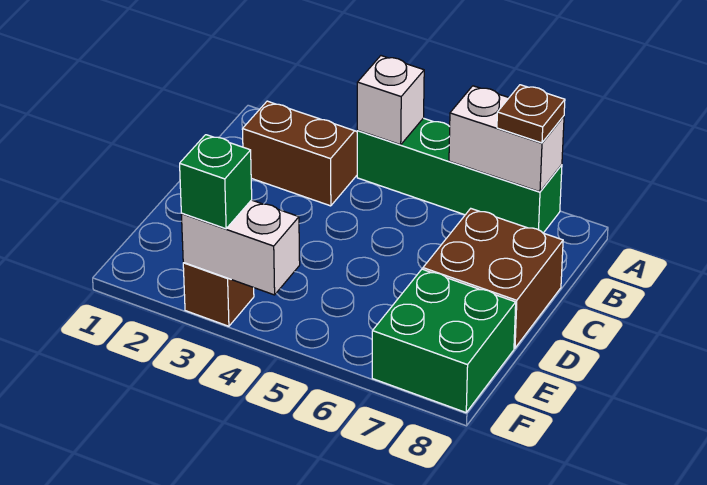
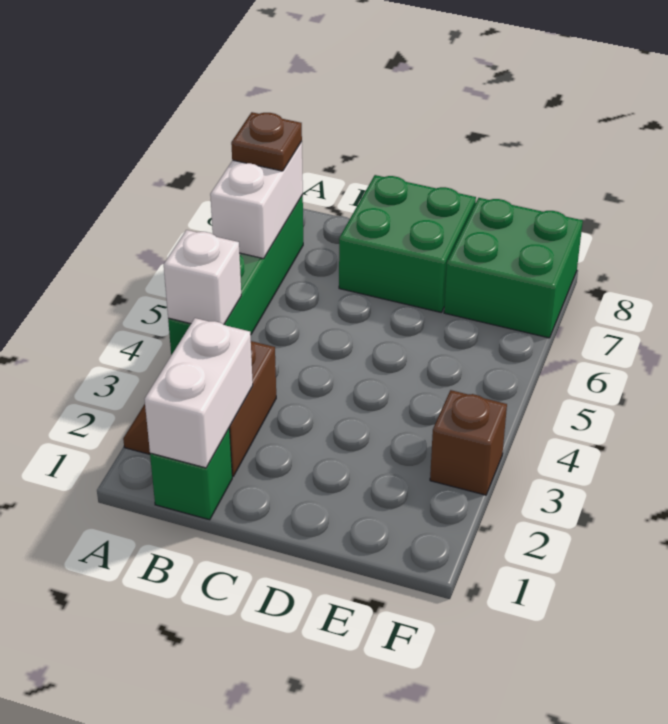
brown brick C7:D8 level 1 -> green brick C7:D8 level 1
white brick F3:F4 level 2 -> white brick B1:B2 level 2
green brick F3 level 3 -> green brick B1 level 1

